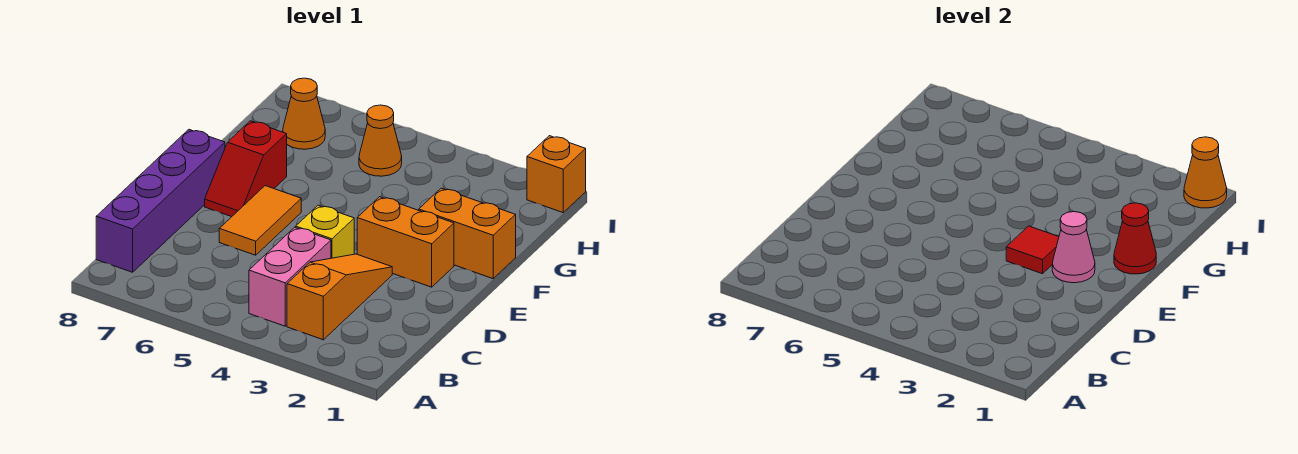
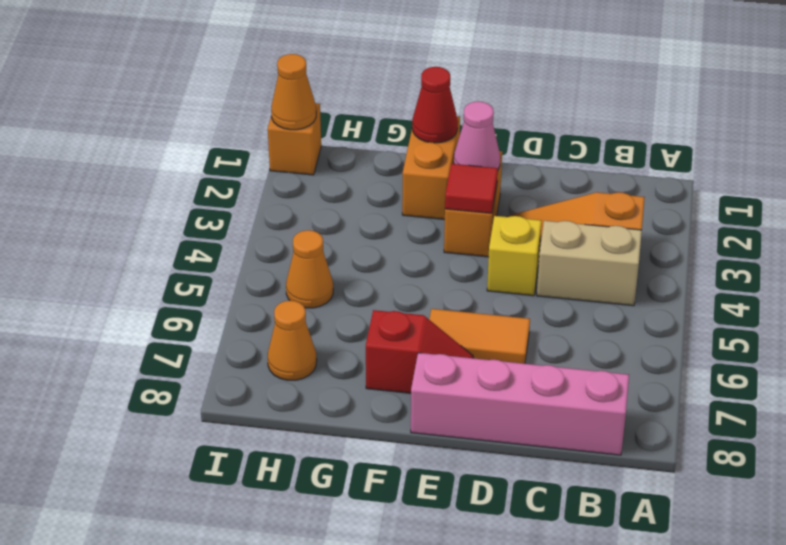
pink brick B4:C4 level 1 -> tan brick B4:C4 level 1
purple brick B8:E8 level 1 -> pink brick B8:E8 level 1

